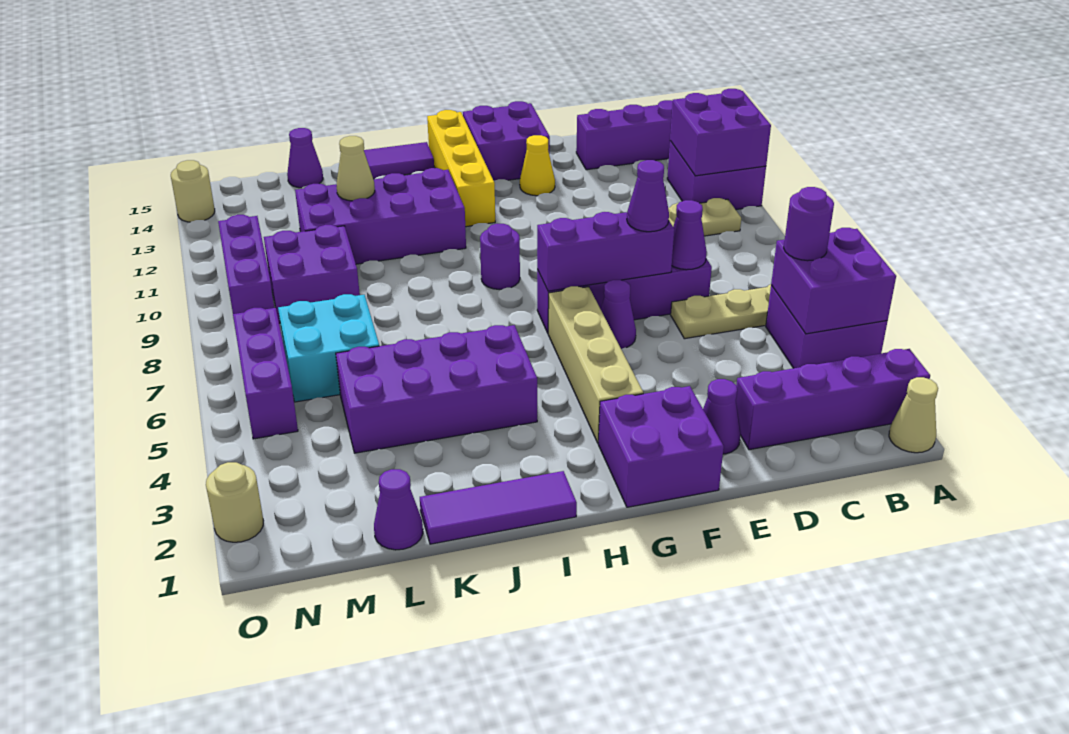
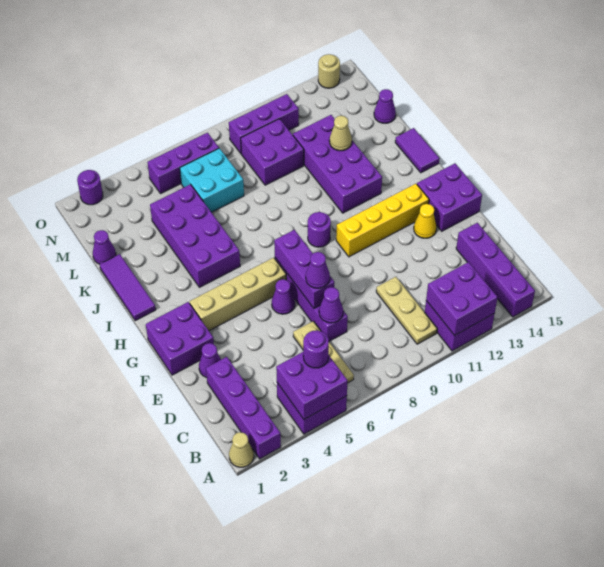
yellow brick H12:H15 level 1 -> yellow brick G10:G13 level 1
tan round brick O2 level 1 -> purple round brick O2 level 1

